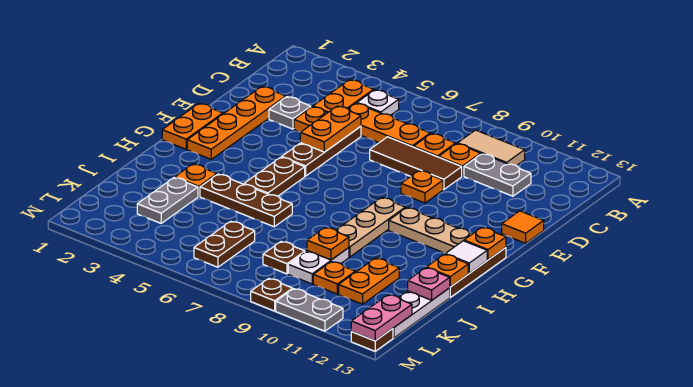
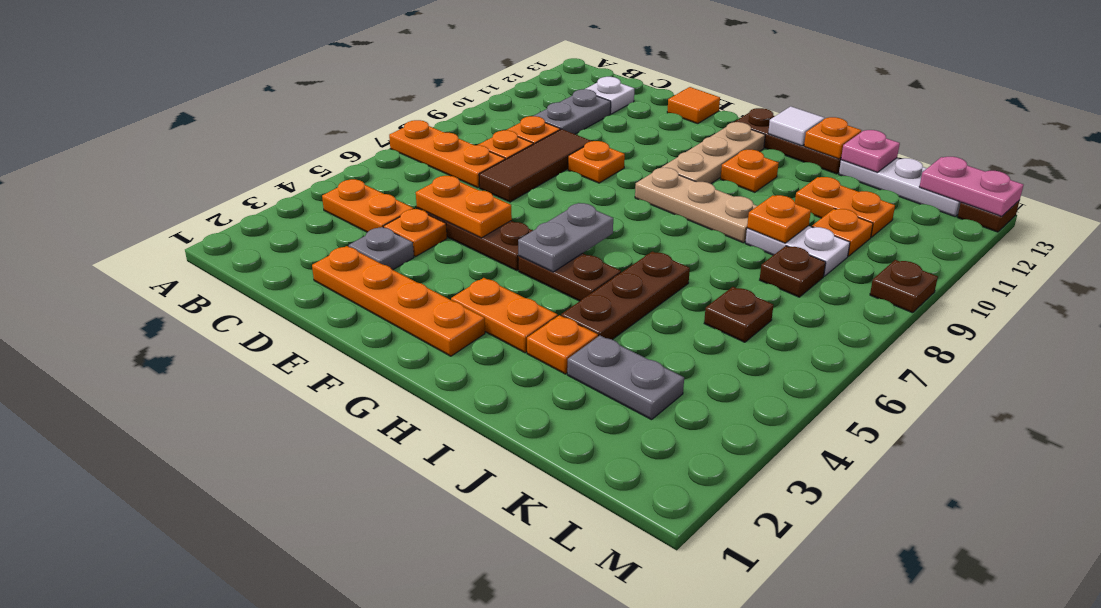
white plate B5 level 1 -> white plate C12 level 1
tan tile B9:B10 level 1 -> none
orange plate C5:C7 level 1 -> orange plate A7:C7 level 1
orange plate F1:G1 level 1 -> orange plate G3:H3 level 1
orange plate G13 level 2 -> orange plate H11 level 1
brown plate K6:L6 level 1 -> brown plate K6 level 1
grey plate M10:M11 level 1 -> grey plate G5:G6 level 2

